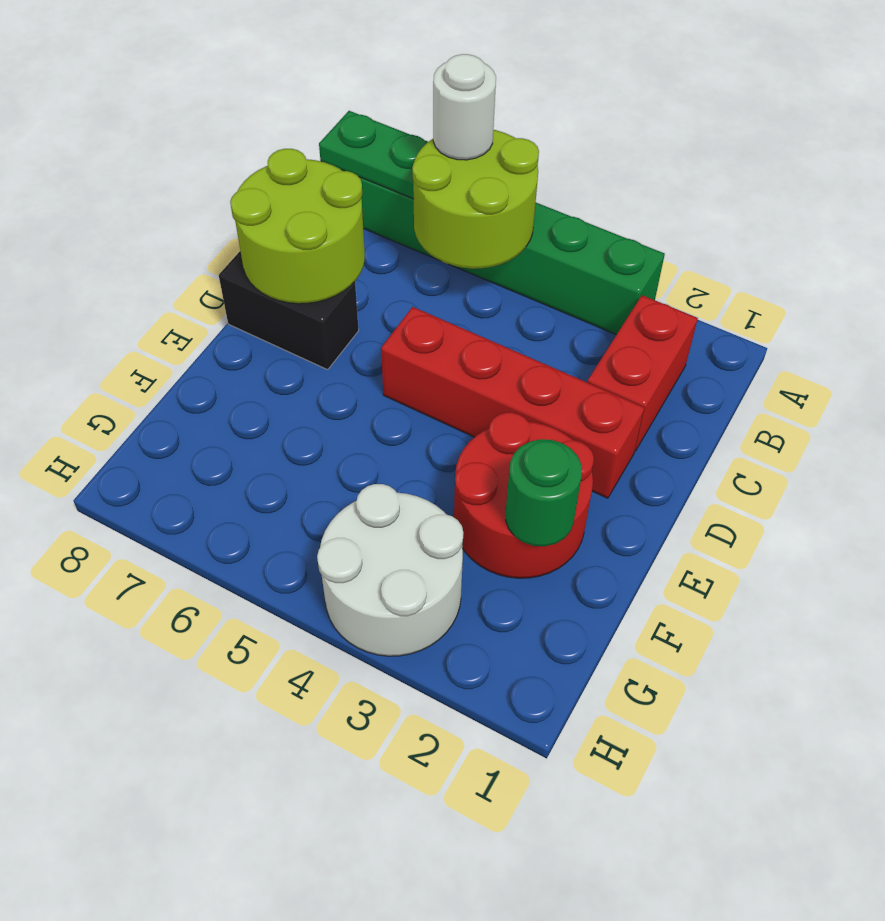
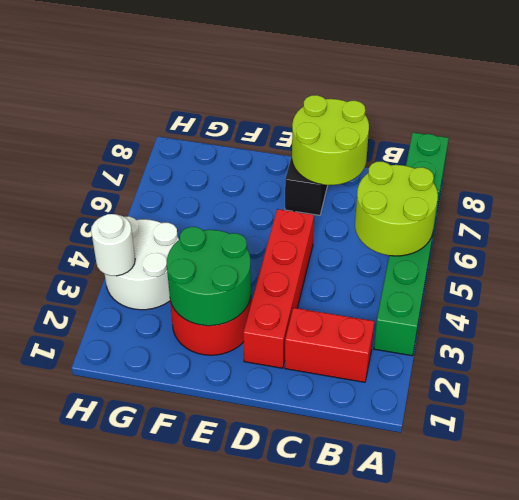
white round brick A6 level 3 -> white round brick H3 level 2
green round brick F2 level 2 -> green round brick E2:F3 level 2

